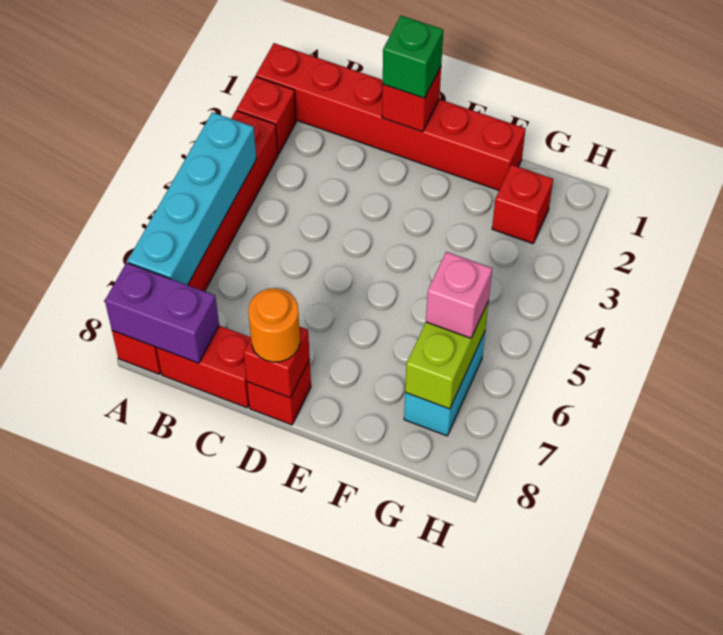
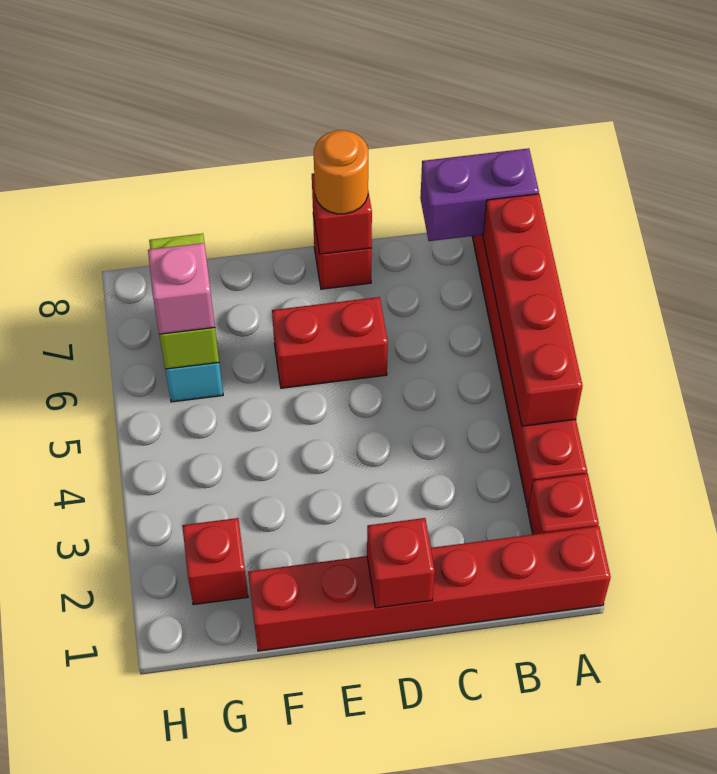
cyan brick A4:A7 level 2 -> red brick A4:A7 level 2
red brick B8:C8 level 1 -> red brick D6:E6 level 1
green brick D1 level 3 -> none

